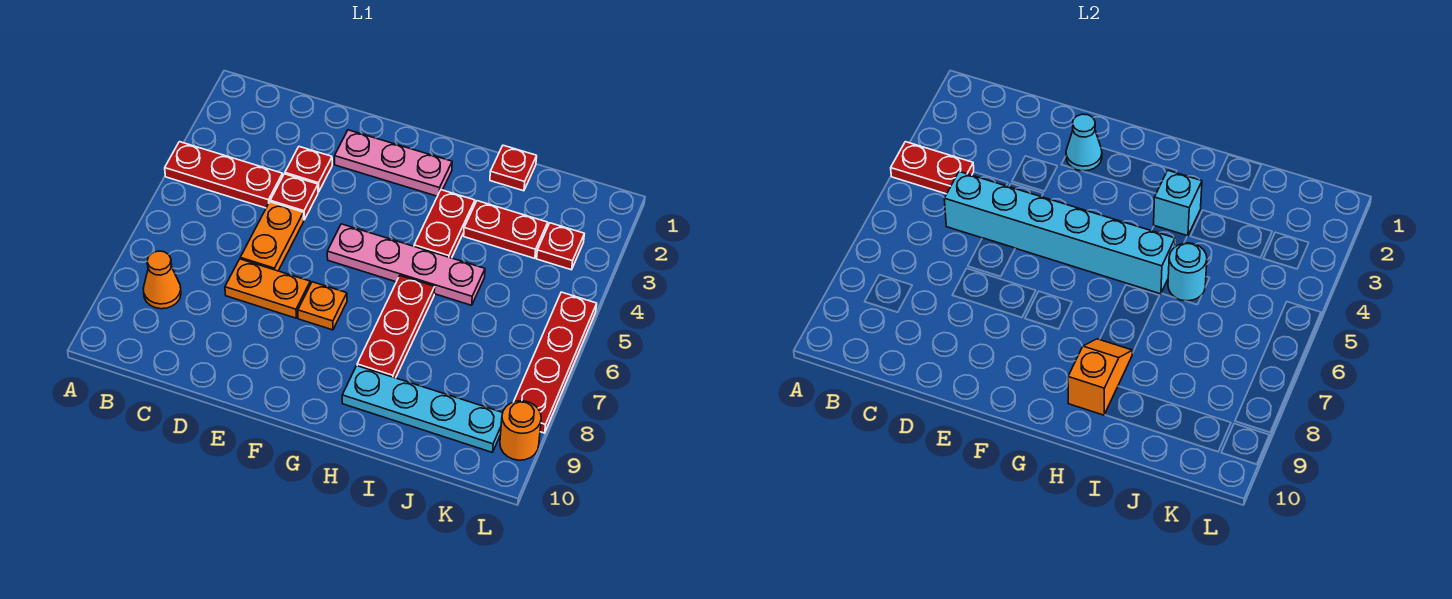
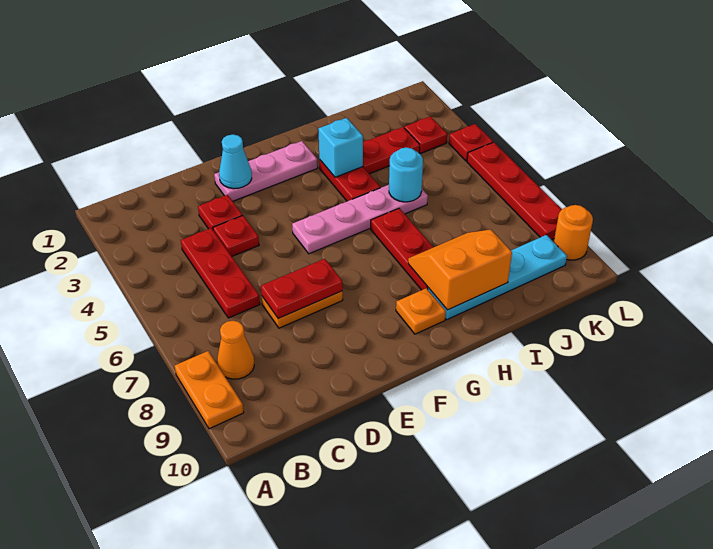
red plate A4:C4 level 1 -> red plate C4:C6 level 1
red plate A4:B4 level 2 -> red plate D7:E7 level 2
cyan brick C5:H5 level 2 -> none
orange plate D5:D6 level 1 -> orange plate A8:A9 level 1
orange plate F7 level 1 -> orange plate G9 level 1
orange slope H8:H9 level 2 top 9 -> orange slope H8:I9 level 2 top 9
red plate I1 level 1 -> red plate L4 level 1

